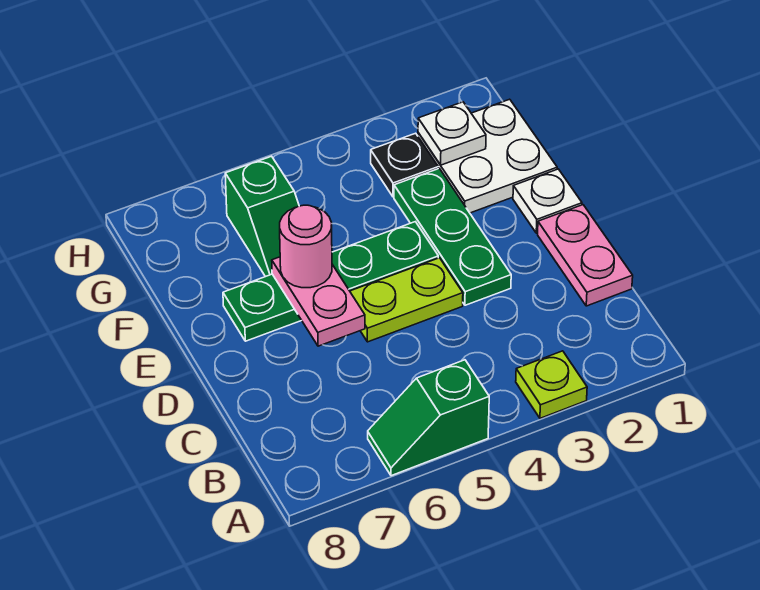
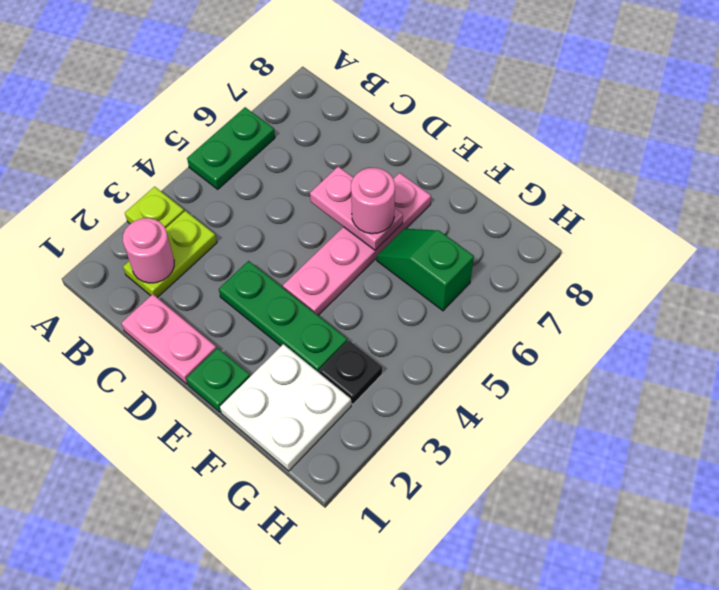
green slope A5:A6 level 1 top 5 -> green plate A5:A6 level 1
none -> pink round brick B2 level 2
lime plate D4:D5 level 1 -> lime plate B2:B3 level 1
white plate E1 level 1 -> green plate E1 level 1
green plate E4:E7 level 1 -> pink plate E4:E7 level 1
white plate G2 level 2 -> none

